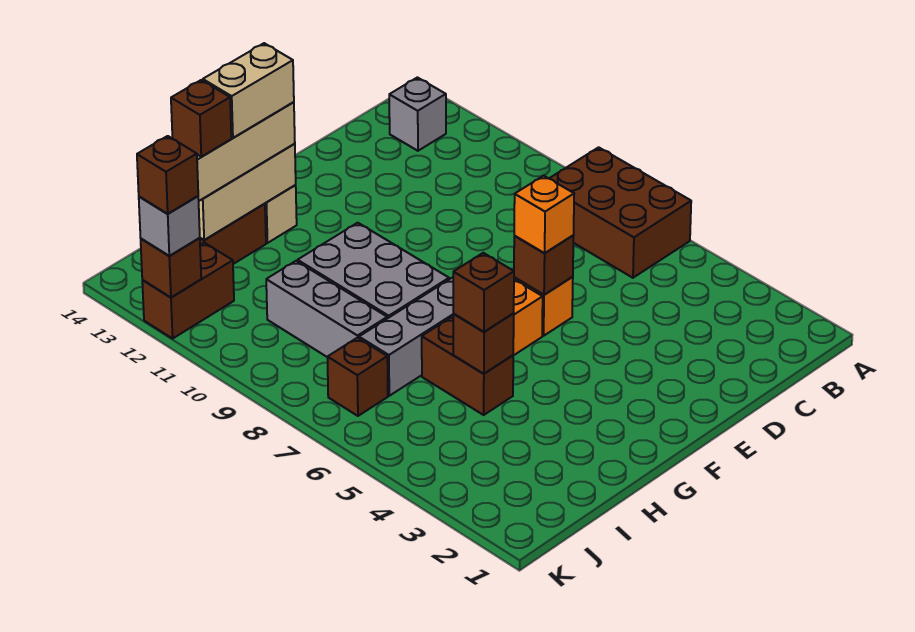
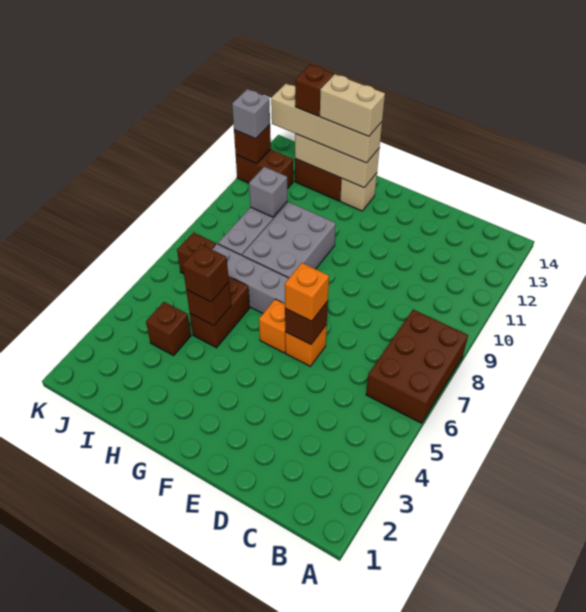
grey brick B13 level 1 -> grey brick I10 level 2
brown brick K12 level 4 -> brown brick I4 level 1

